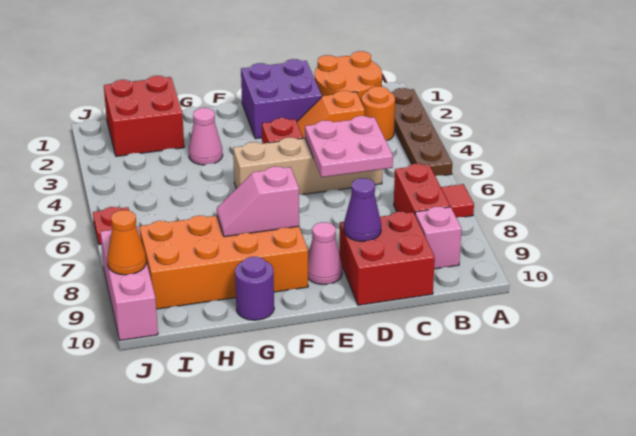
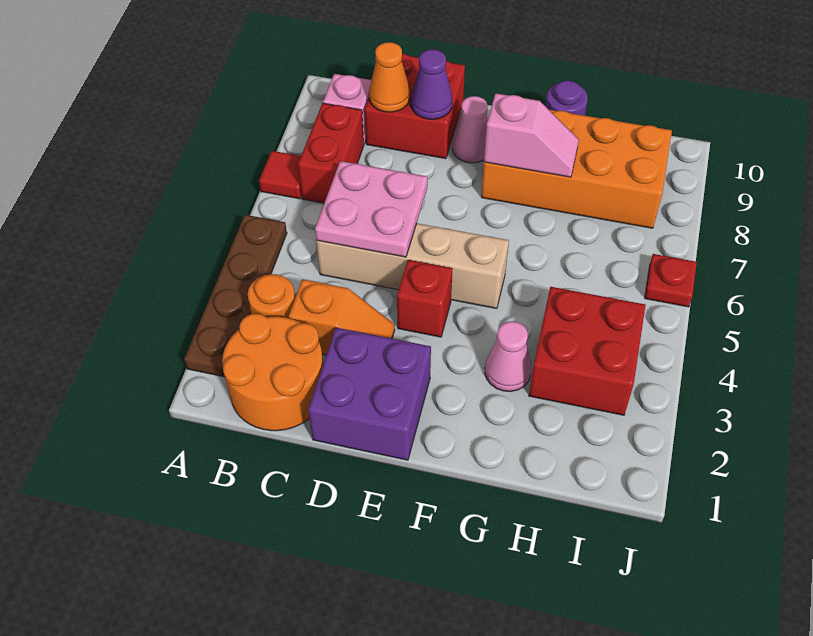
red brick H1:I2 level 1 -> red brick H3:I4 level 1
pink brick J8:J10 level 1 -> none
orange cone J9 level 2 -> orange cone C9 level 2

